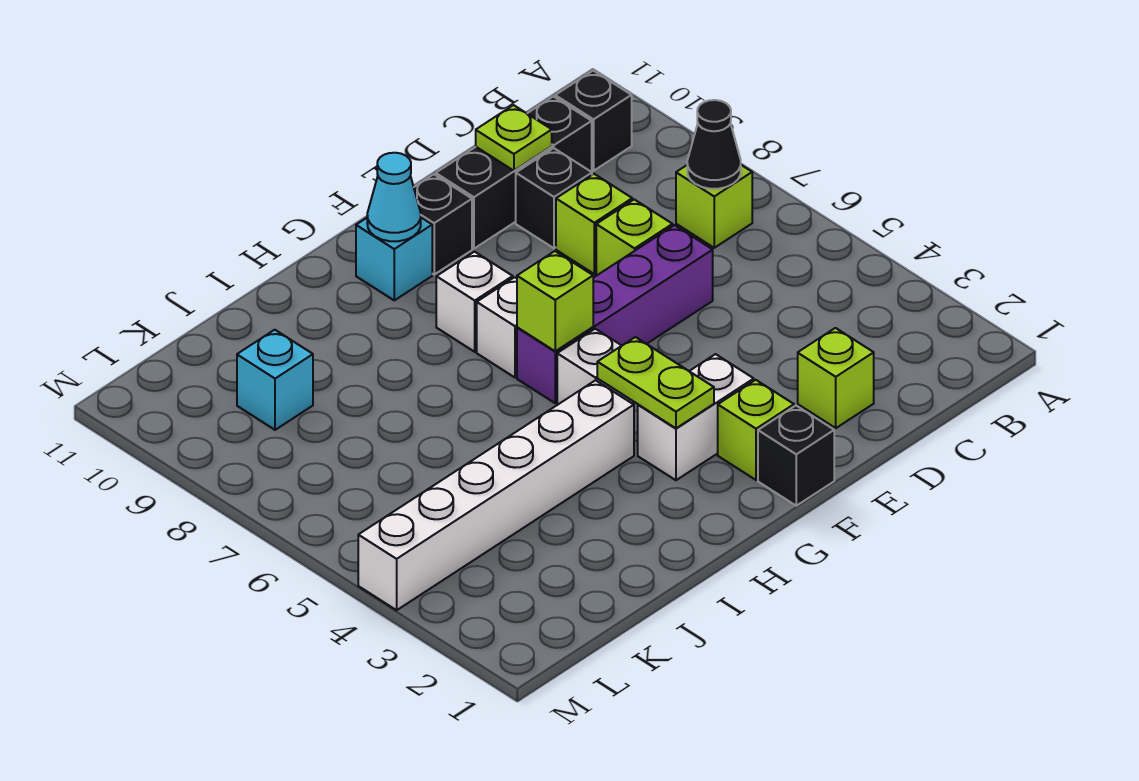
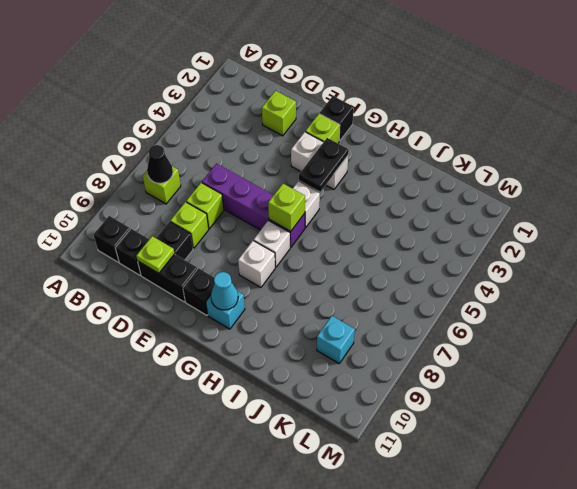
lime plate G3:G4 level 2 -> black plate G3:G4 level 2
white brick H4:M4 level 1 -> none

